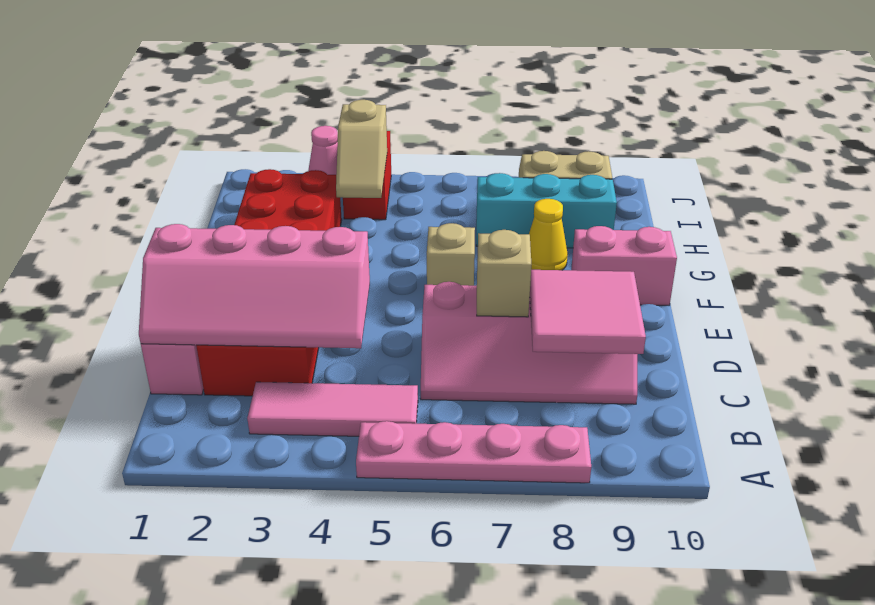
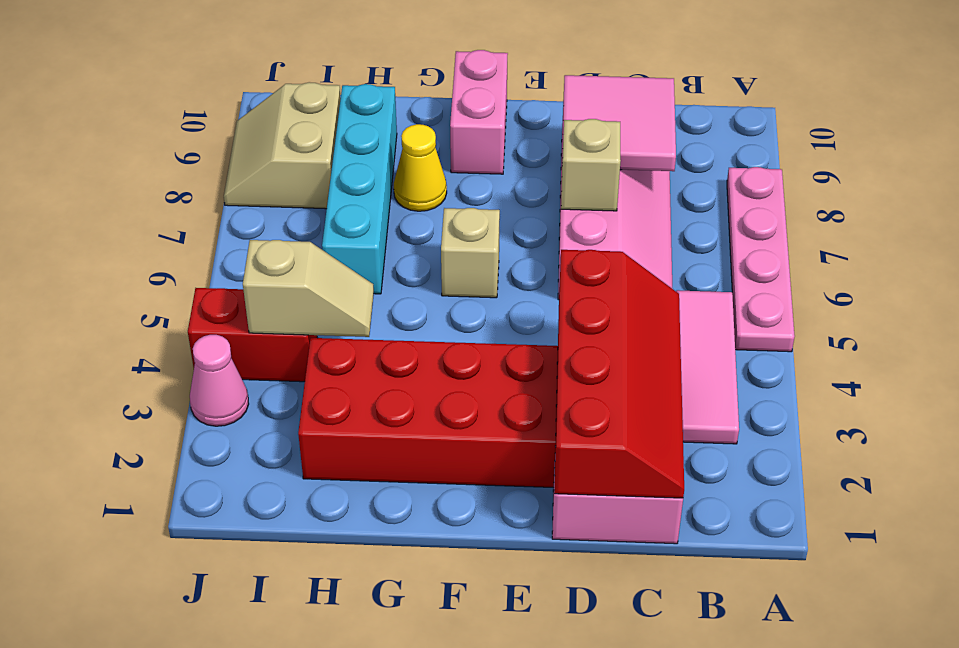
pink slope C1:D4 level 2 top D -> red slope C1:D4 level 2 top D
cyan brick H7:H9 level 1 -> cyan brick H6:H9 level 1

